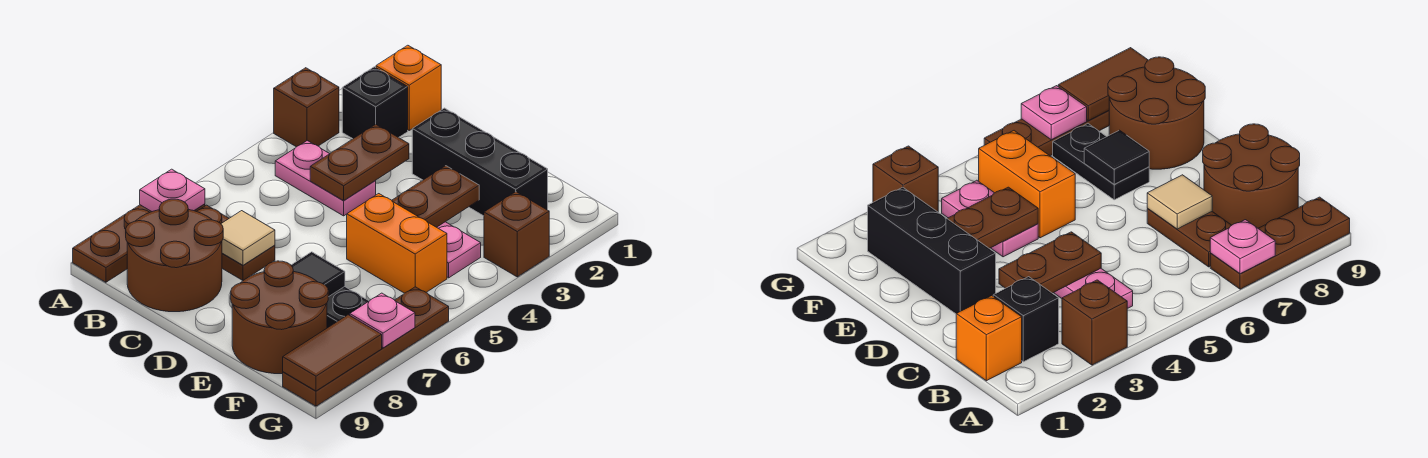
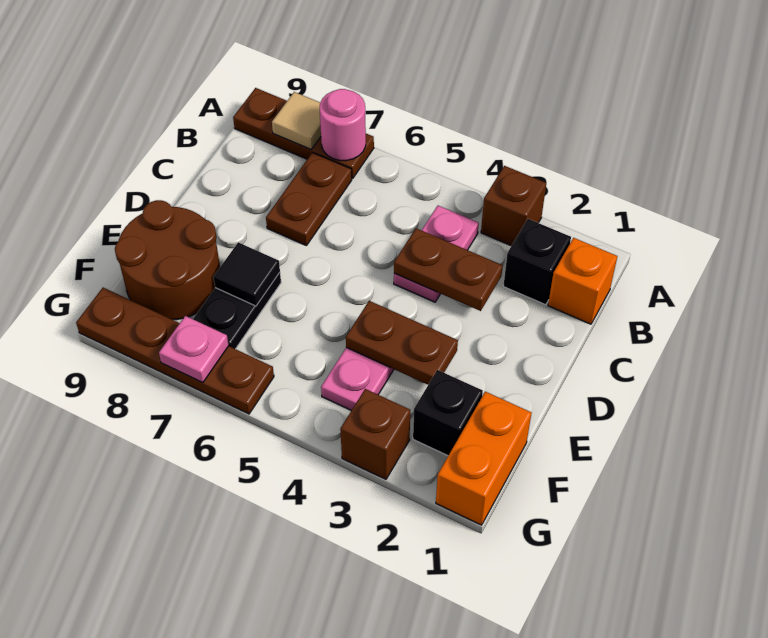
pink plate A7 level 2 -> pink round brick A7 level 2
brown round brick B8:C9 level 1 -> none
tan tile C7 level 2 -> tan tile A8 level 2
black brick D2:F2 level 1 -> black brick F2 level 1
orange brick E5:F5 level 1 -> orange brick F1:G1 level 1
brown tile G8:G9 level 2 -> none

